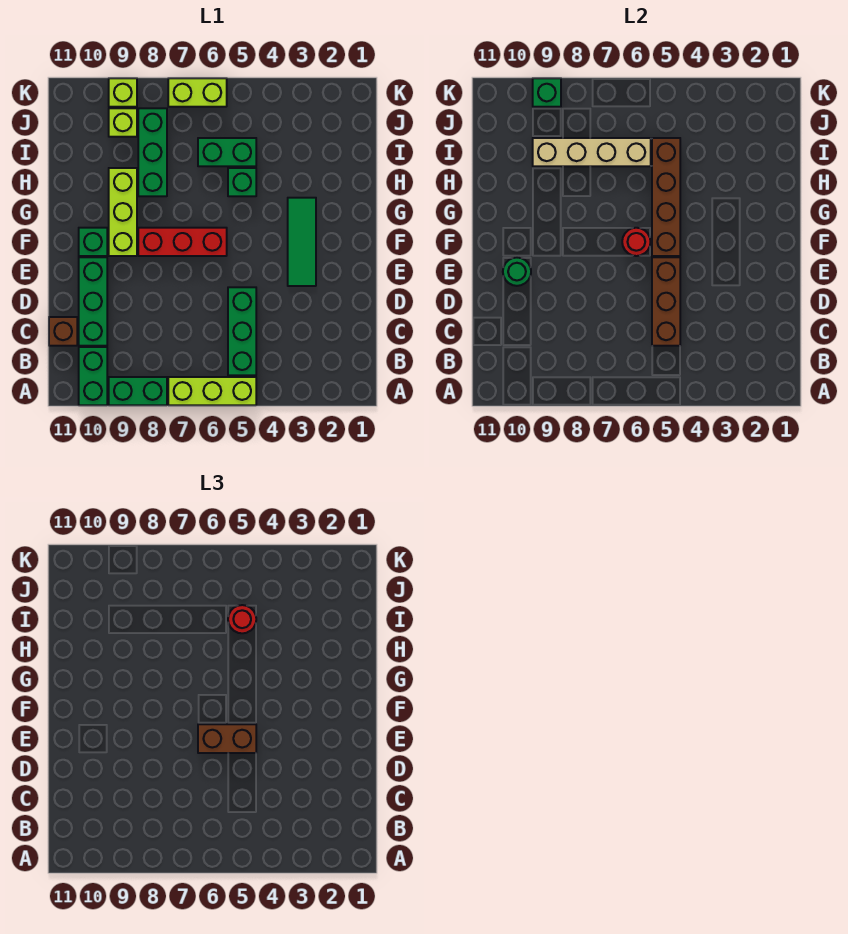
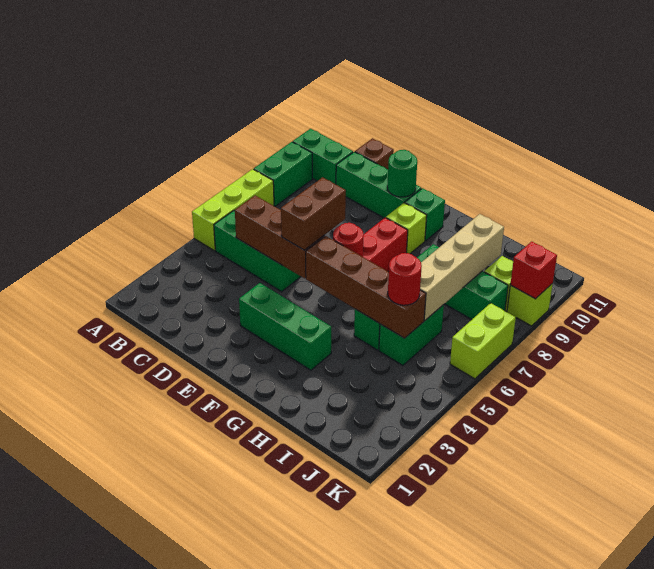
green tile E3:G3 level 1 -> green brick E3:G3 level 1
lime brick F9:H9 level 1 -> lime brick F9 level 1
green brick K9 level 2 -> red brick K9 level 2

